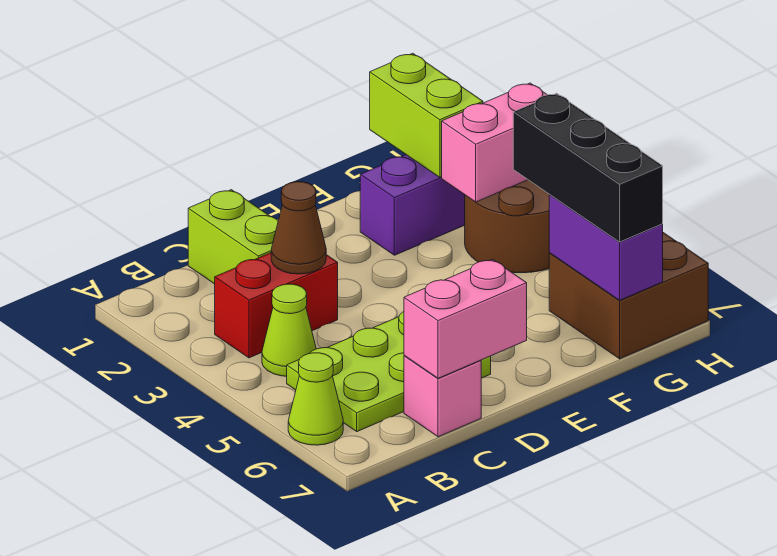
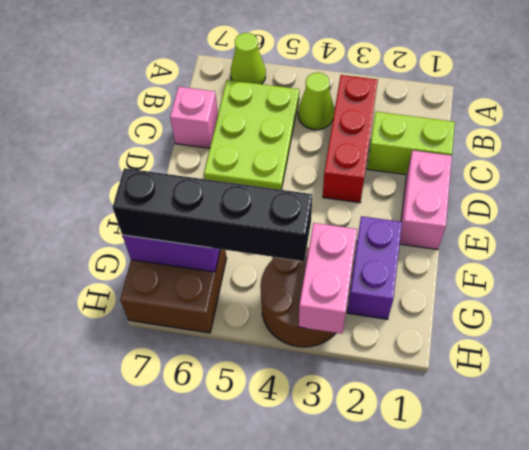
red brick B3:C3 level 1 -> red brick B3:D3 level 1
brown cone C3 level 2 -> none
pink brick C7:D7 level 2 -> pink brick D1:E1 level 1
lime brick G1:G2 level 2 -> none
black brick G5:G7 level 3 -> black brick G4:G7 level 3

